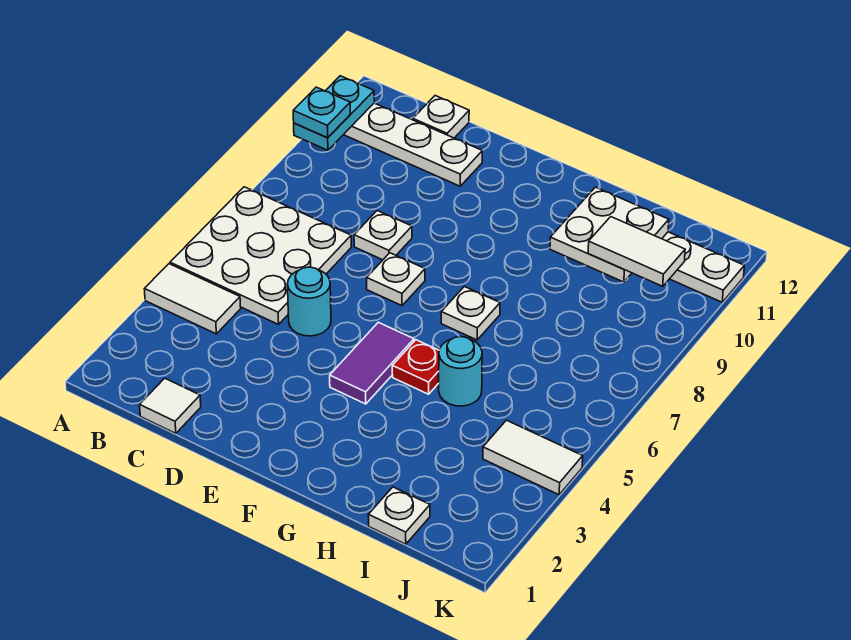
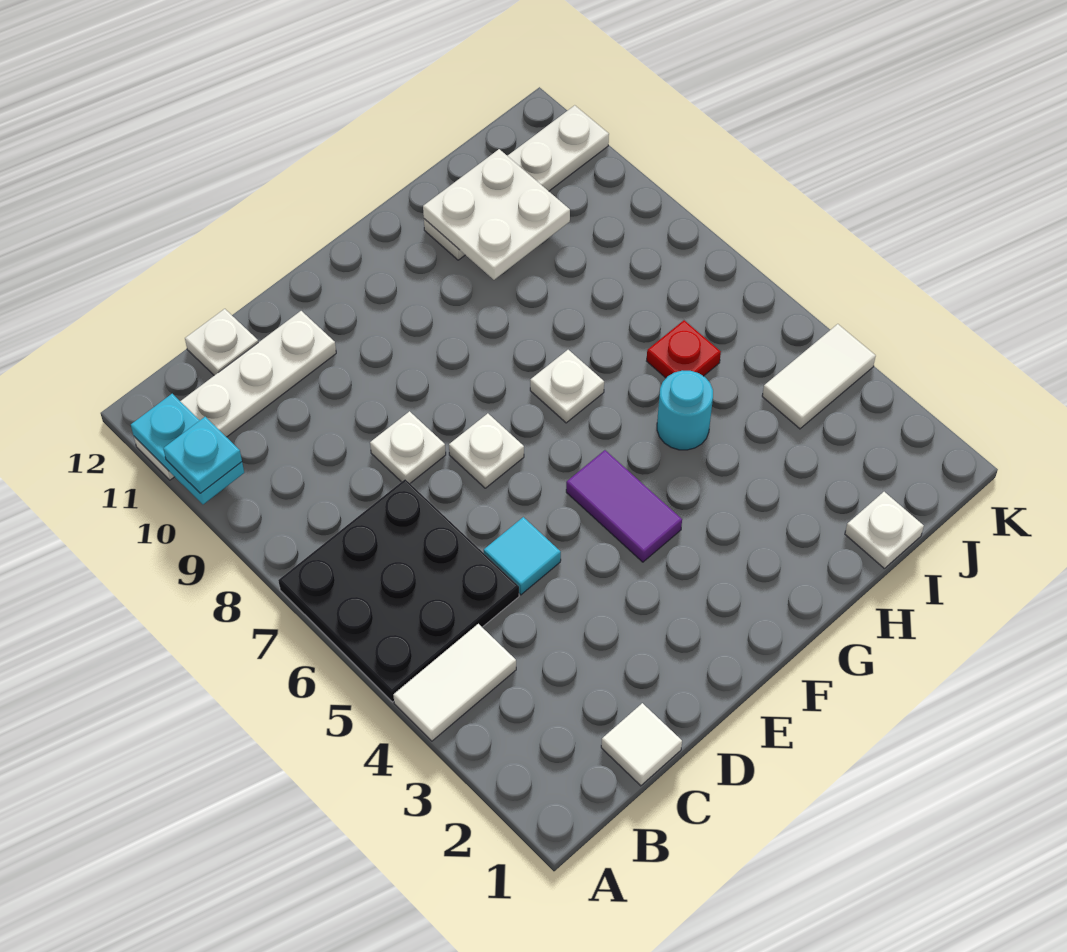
white plate A5:C7 level 1 -> black plate A5:C7 level 1
cyan round brick D5 level 1 -> cyan tile D5 level 1
red plate G5 level 1 -> red plate I6 level 1
white tile I10:J10 level 3 -> none

